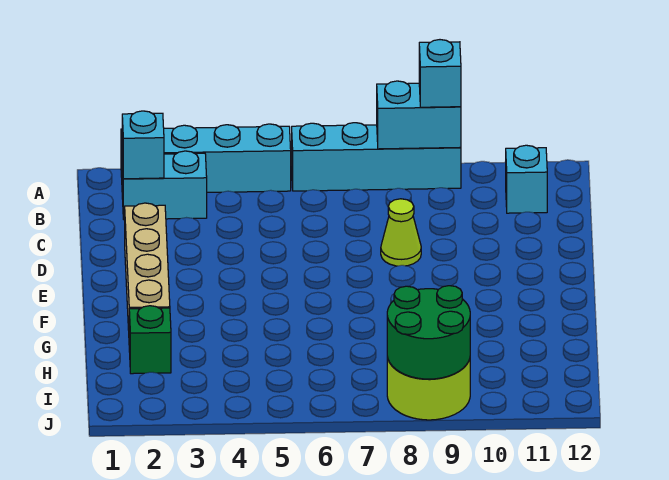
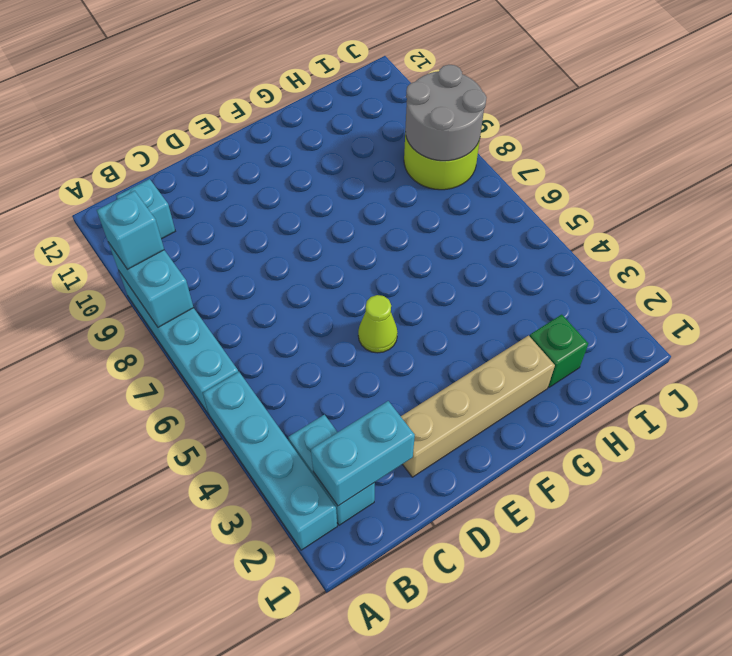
cyan brick B2 level 2 -> cyan brick B2:C2 level 2
lime cone D8 level 1 -> lime cone E5 level 1
green round brick I8:J9 level 2 -> grey round brick I8:J9 level 2

